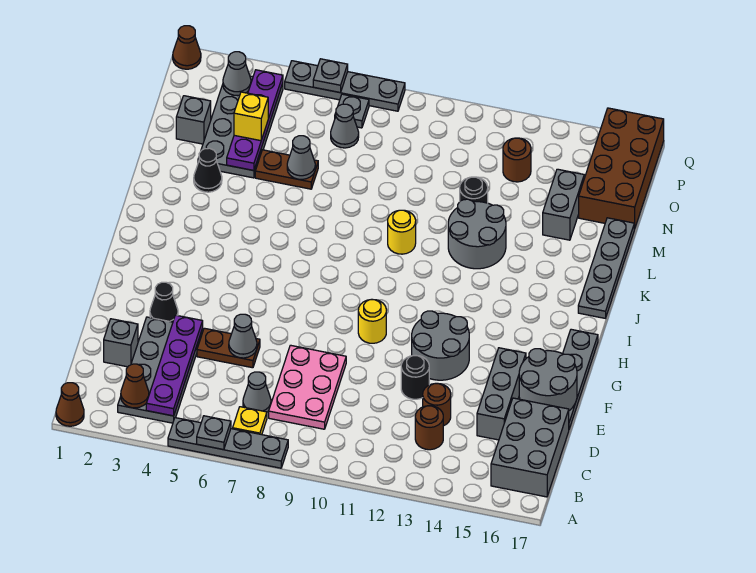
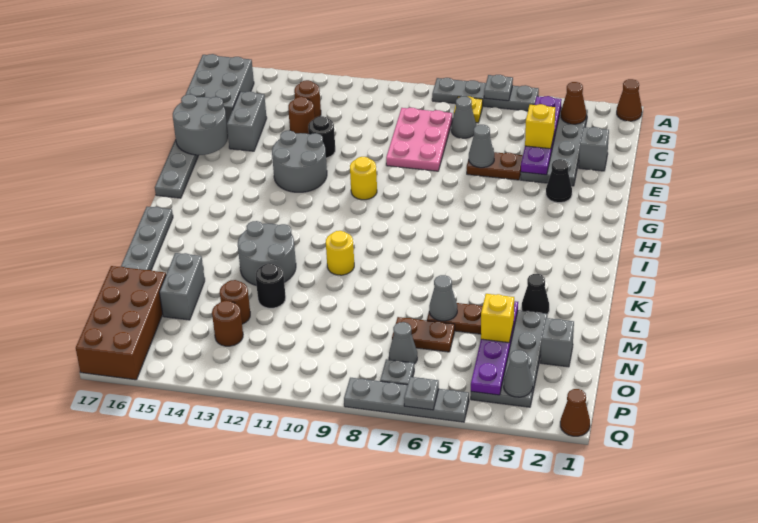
none -> yellow brick D4 level 3
grey brick D15:F15 level 1 -> grey brick D15:E15 level 1
none -> brown plate N6:N7 level 1
none -> brown round brick N13 level 1

